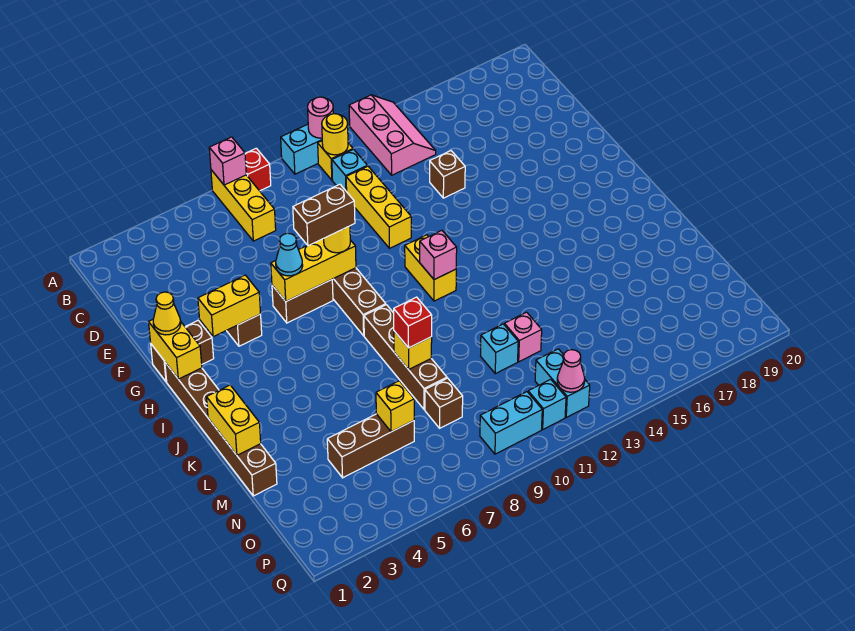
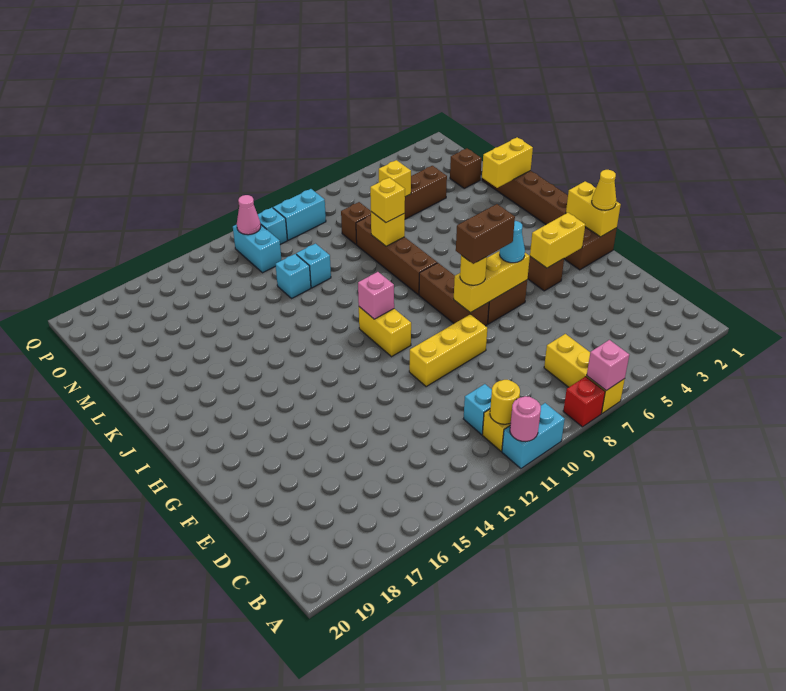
pink slope A13:C14 level 1 top 13 -> none
yellow brick D11:F11 level 1 -> yellow brick F9:F11 level 1
brown brick E14 level 1 -> brown brick N2 level 1
yellow brick K1:L1 level 2 -> yellow brick L1:L2 level 2
red brick L8 level 3 -> yellow brick L8 level 3
pink brick M12 level 1 -> cyan brick M12 level 1

